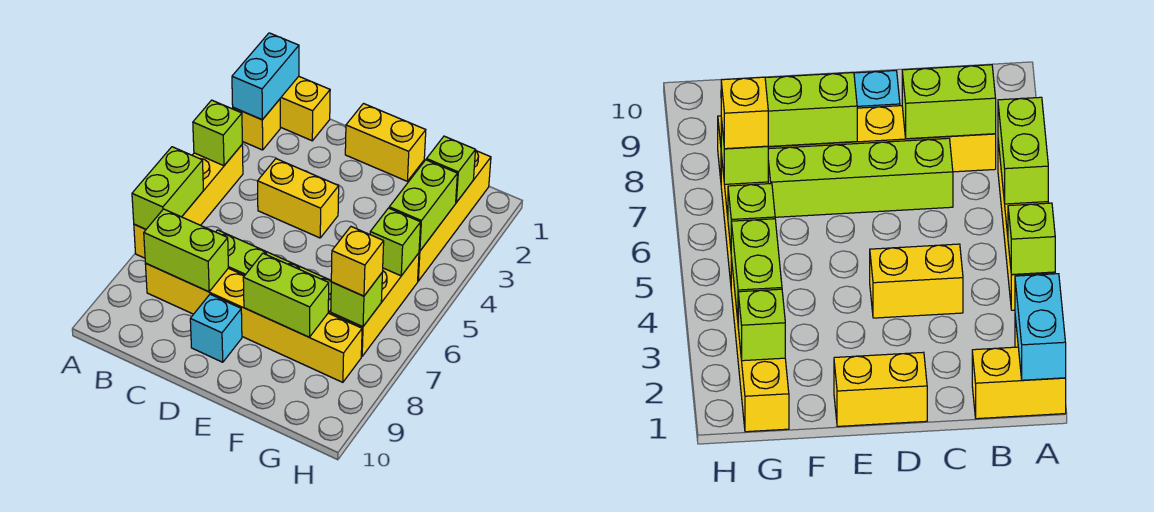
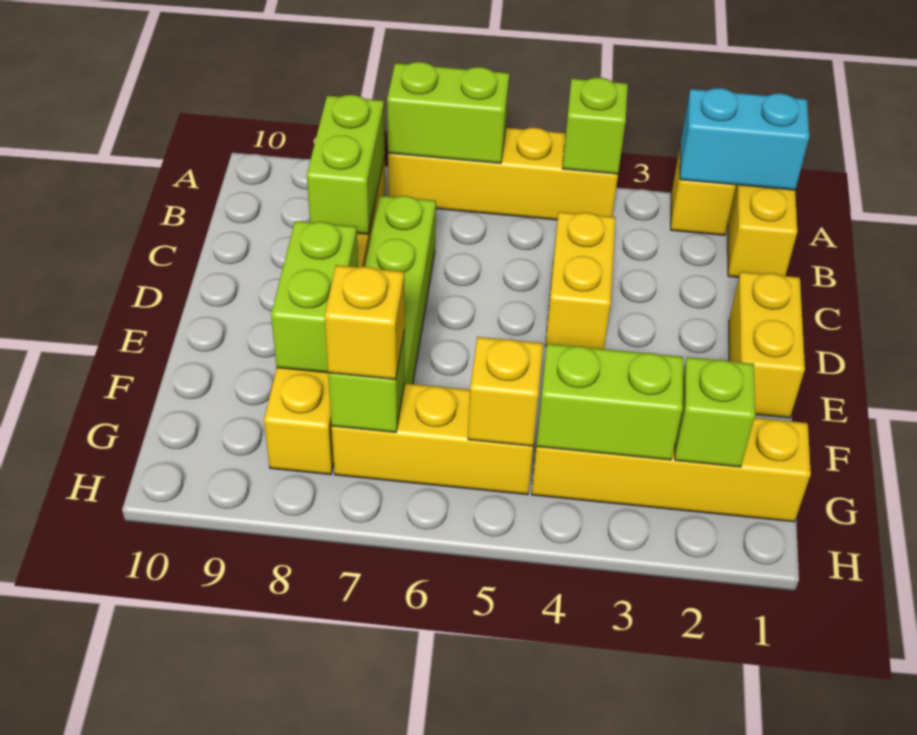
cyan brick D9 level 1 -> none
lime brick G5 level 2 -> yellow brick G5 level 2

